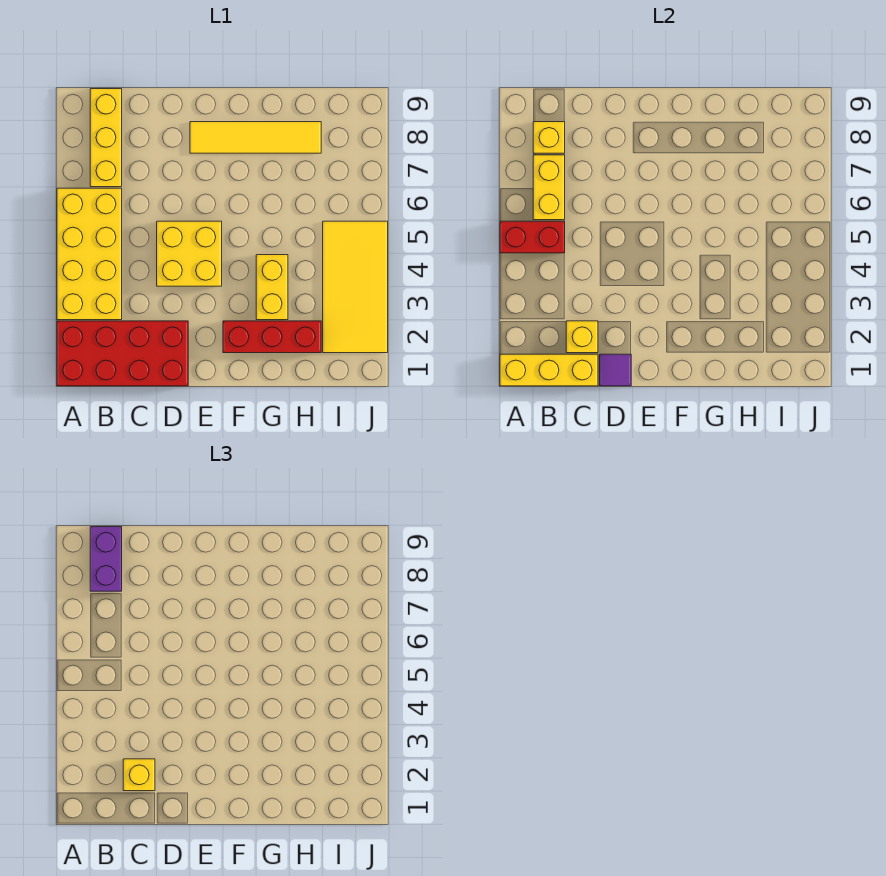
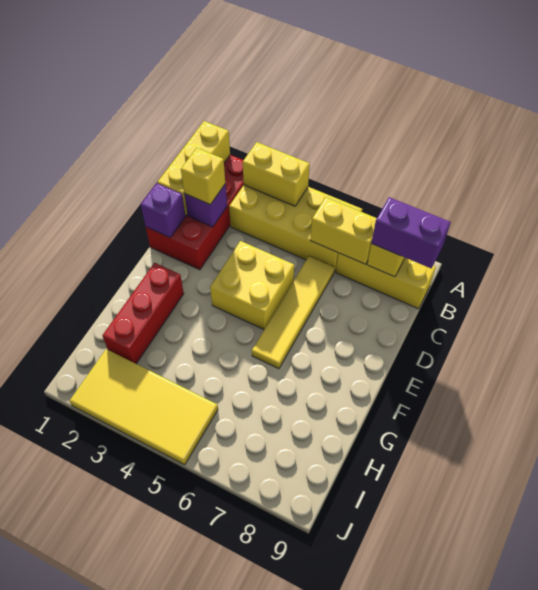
red brick A5:B5 level 2 -> none
yellow brick C2 level 2 -> purple brick C2 level 2
purple tile D1 level 2 -> purple brick D1 level 2
yellow tile E8:H8 level 1 -> yellow tile C6:F6 level 1
yellow brick G3:G4 level 1 -> yellow brick A3:A4 level 2

